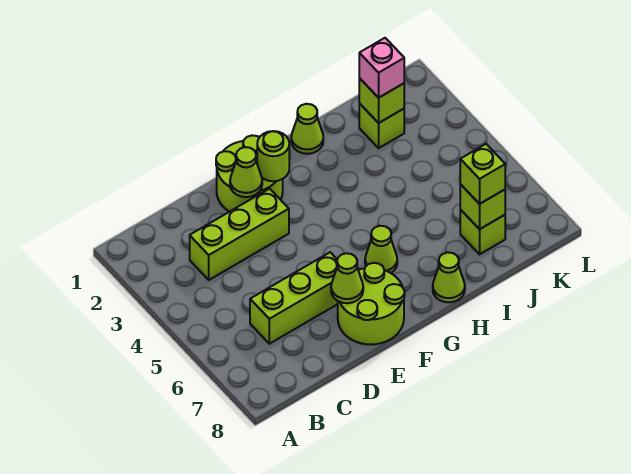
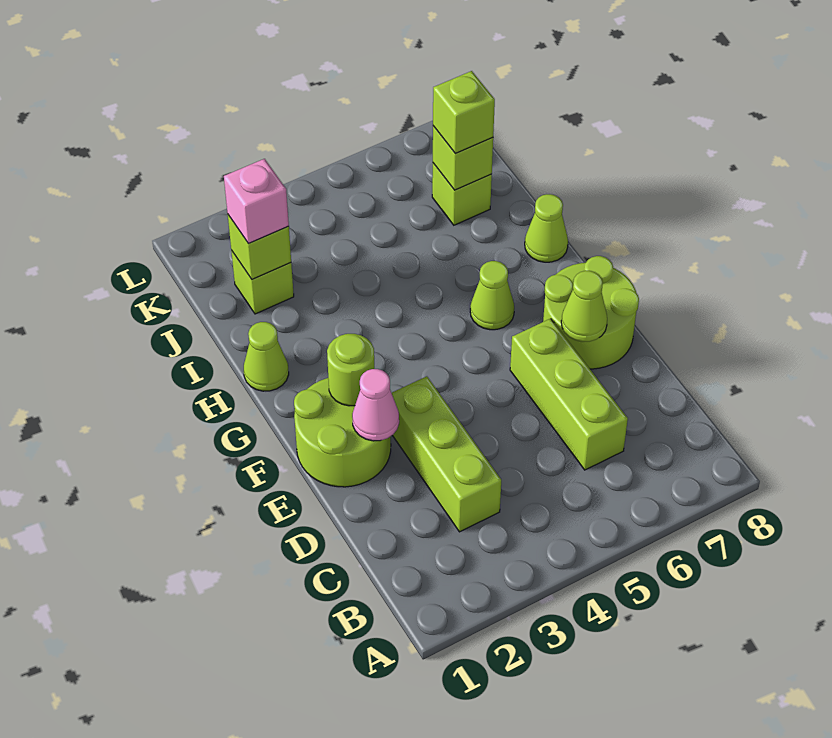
lime cone E2 level 2 -> pink cone E2 level 2

